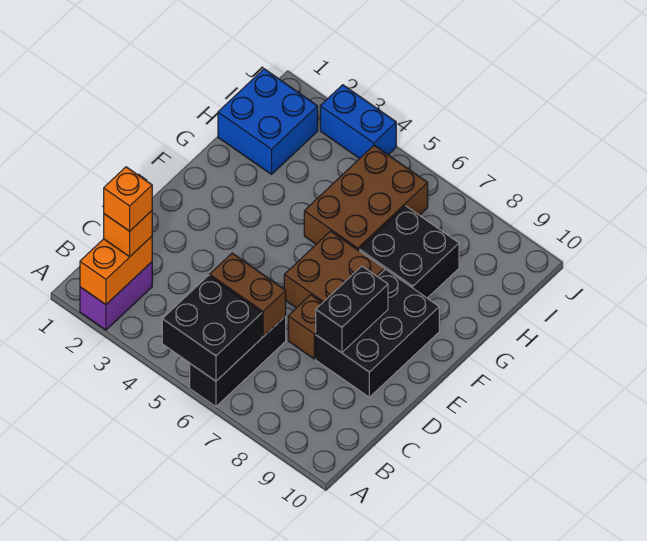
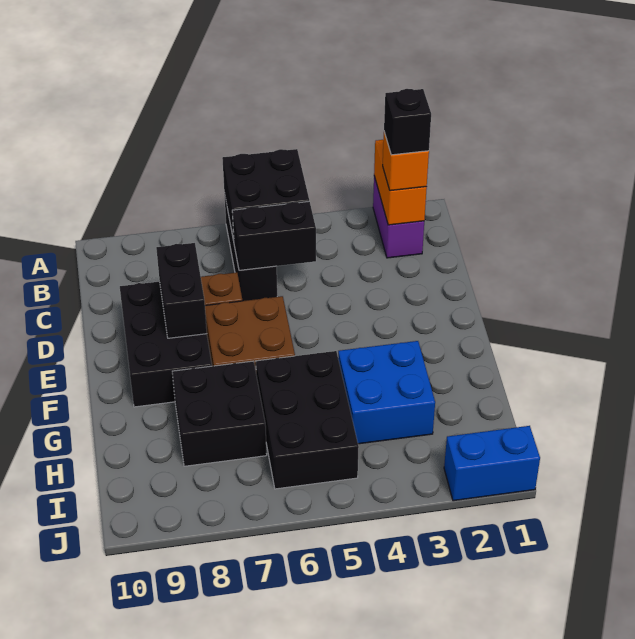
orange brick B2 level 4 -> black brick B2 level 4
brown brick C5:C6 level 2 -> black brick C5:C6 level 2
brown brick G5:I6 level 1 -> black brick G5:I6 level 1
blue brick H1:I2 level 1 -> blue brick G3:H4 level 1
blue brick J3:J4 level 1 -> blue brick J1:J2 level 1

